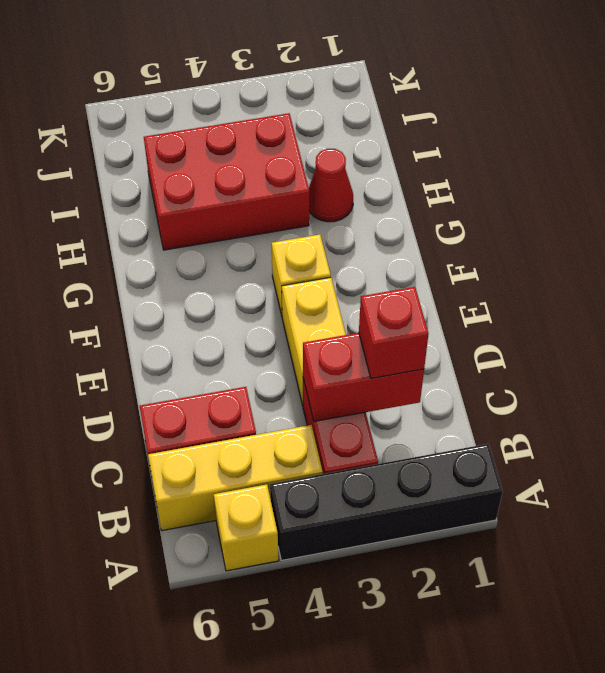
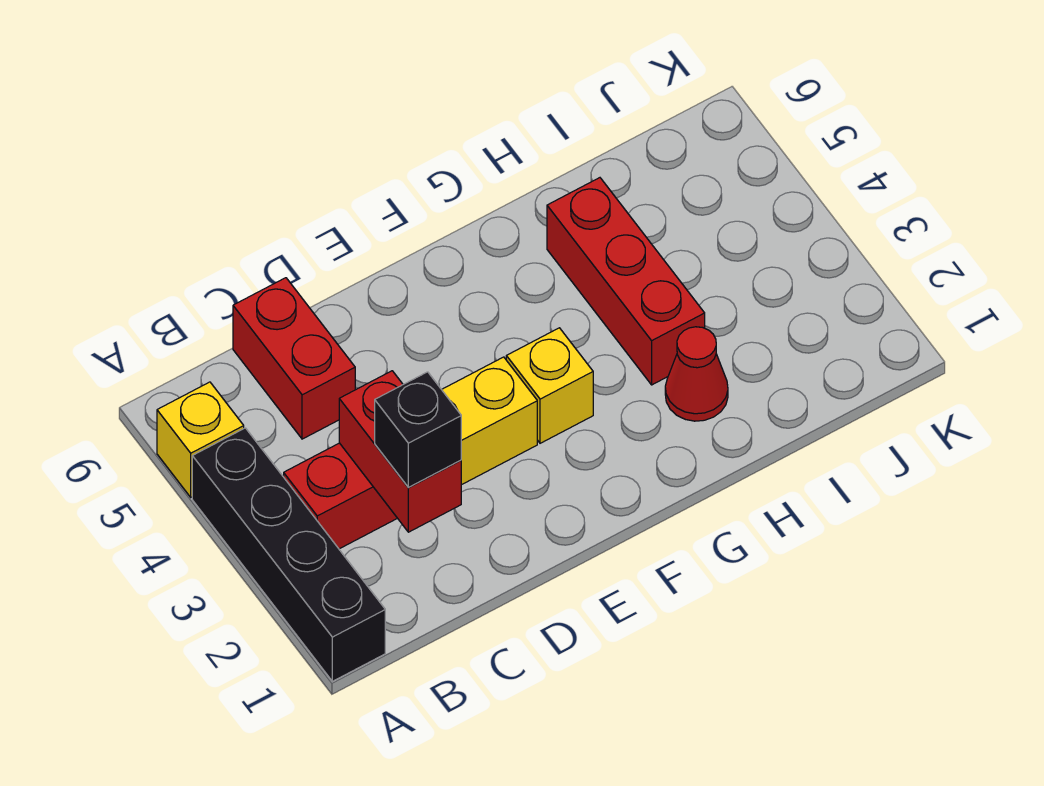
yellow brick B4:B6 level 1 -> none
red brick C2 level 3 -> black brick C2 level 3
red brick H3:I5 level 1 -> red brick H3:H5 level 1

